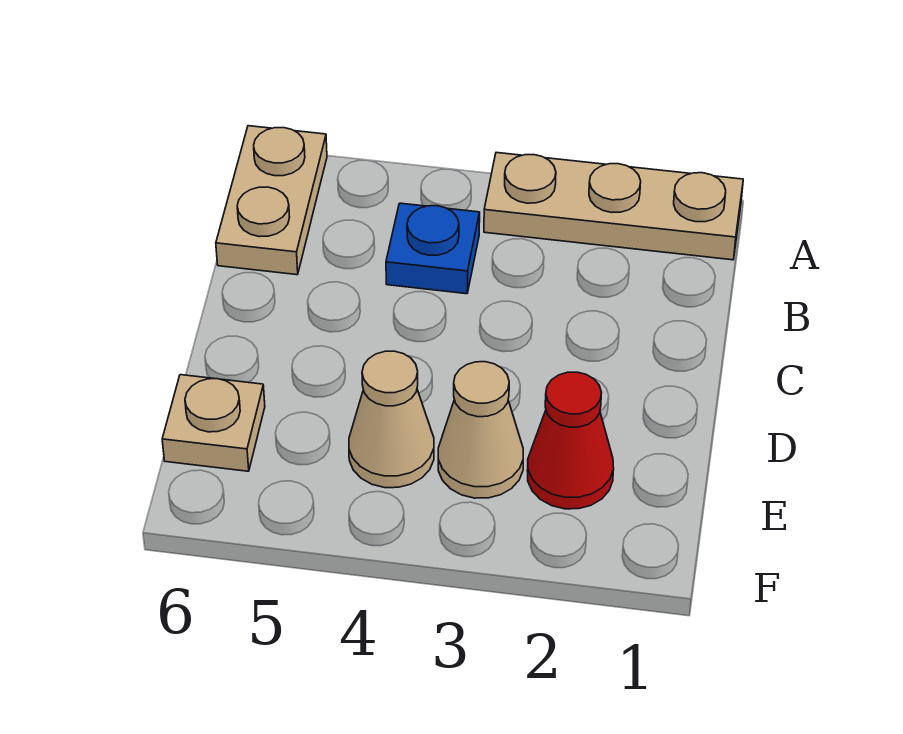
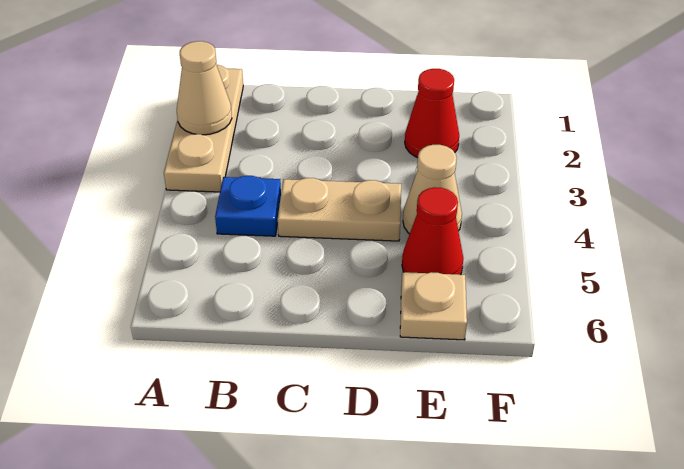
tan plate A6:B6 level 1 -> tan plate C4:D4 level 1
tan cone E3 level 1 -> tan cone A2 level 2
none -> red cone E5 level 1

